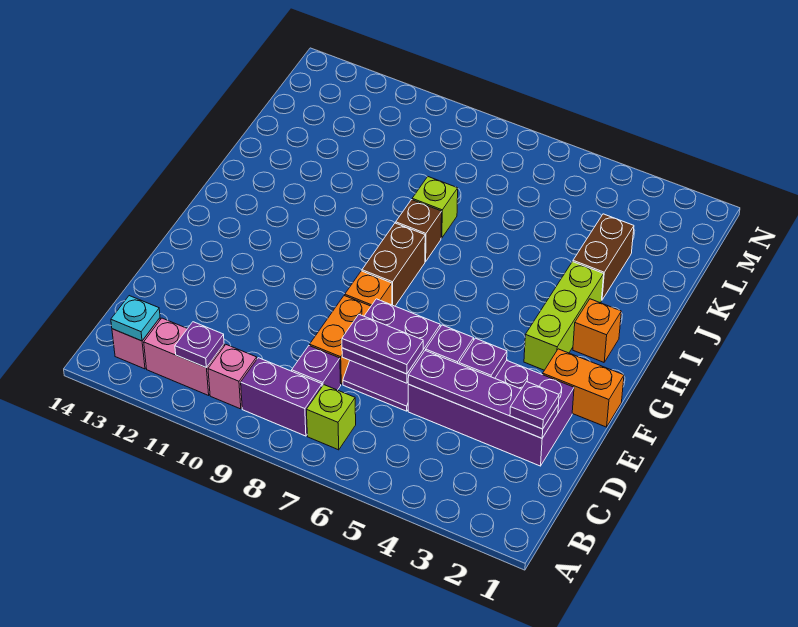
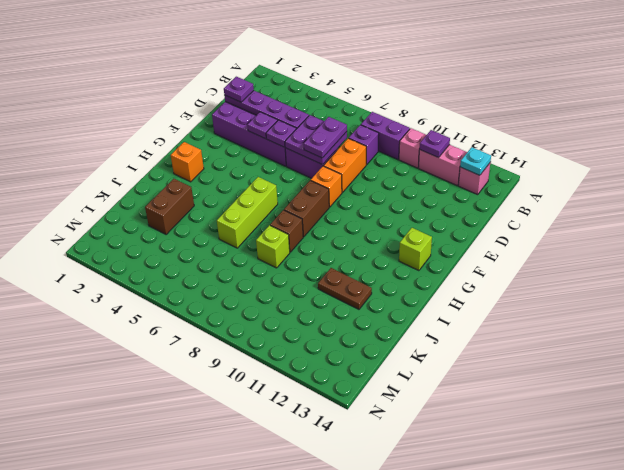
lime brick B7 level 1 -> lime brick G13 level 1
purple plate D6:D7 level 3 -> purple plate D7:E7 level 3
orange brick F1:F2 level 1 -> none
lime brick G3:I3 level 1 -> lime brick H6:J6 level 1
none -> brown plate J11:J12 level 1

